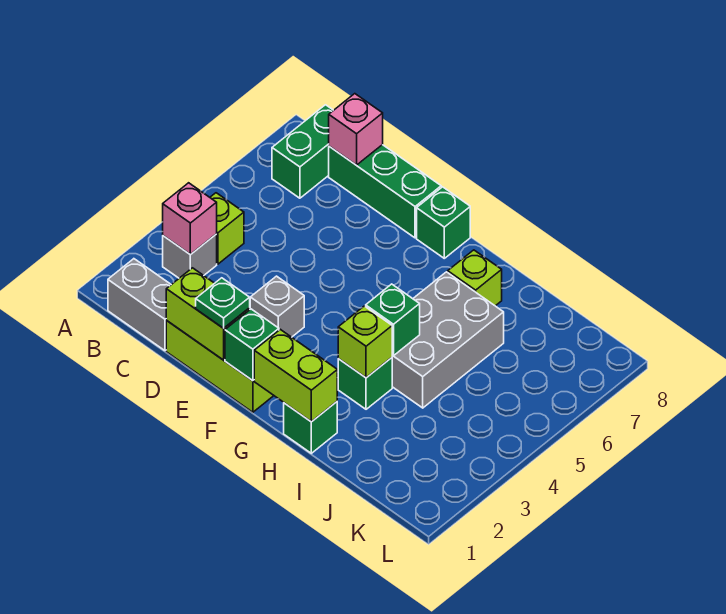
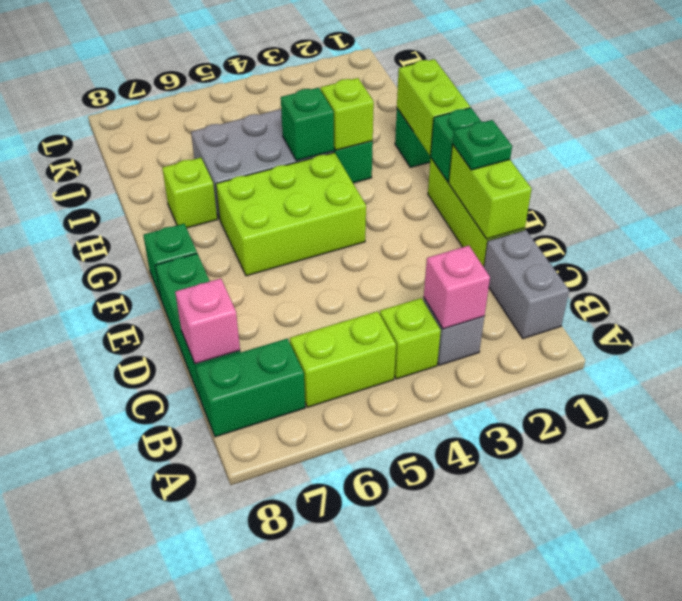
none -> lime brick B5:B6 level 1
grey brick E3 level 1 -> none
none -> lime brick F4:G6 level 1

